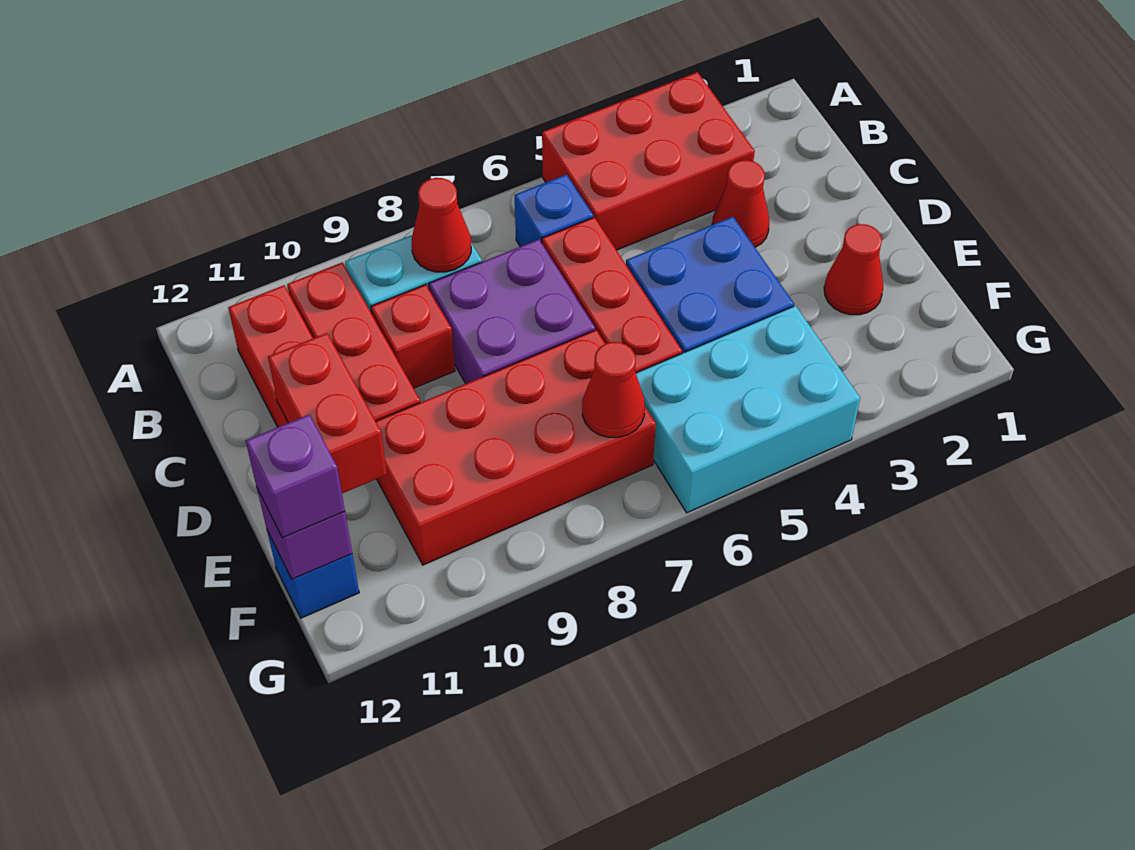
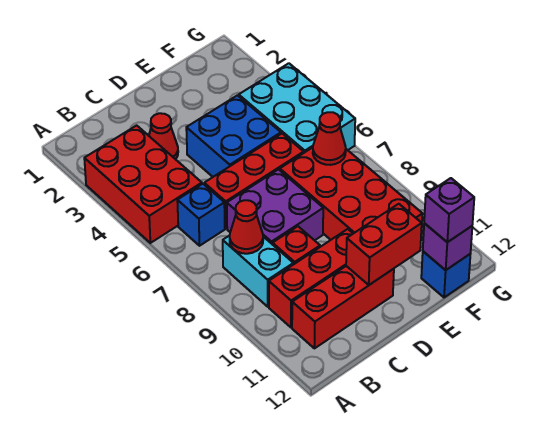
red cone E2 level 1 -> none

